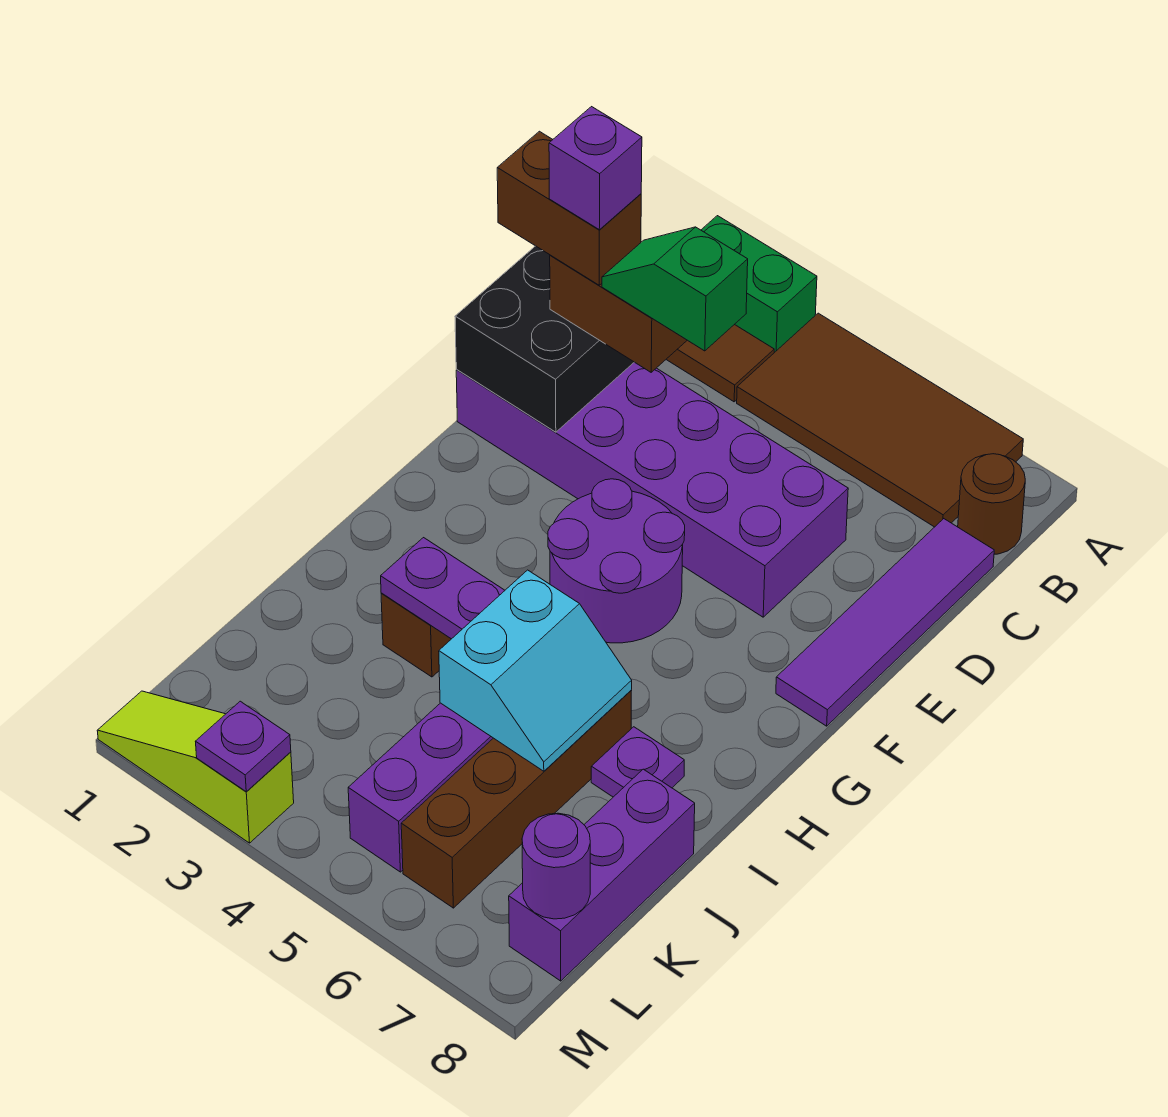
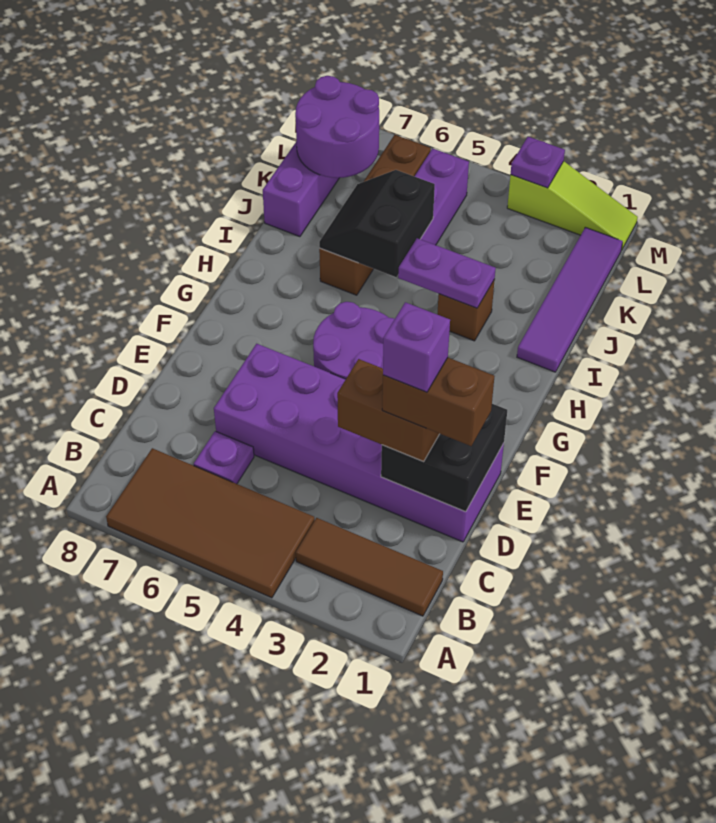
green brick A2:A3 level 1 -> none
brown round brick B8 level 1 -> none
purple tile C8:F8 level 1 -> purple tile I1:L1 level 1
green slope D3:D4 level 4 top 4 -> none
cyan slope I5:J6 level 2 top 5 -> black slope I5:J6 level 2 top 5
purple plate I7 level 1 -> purple plate C6 level 1
purple round brick L8 level 2 -> purple round brick K7:L8 level 2

